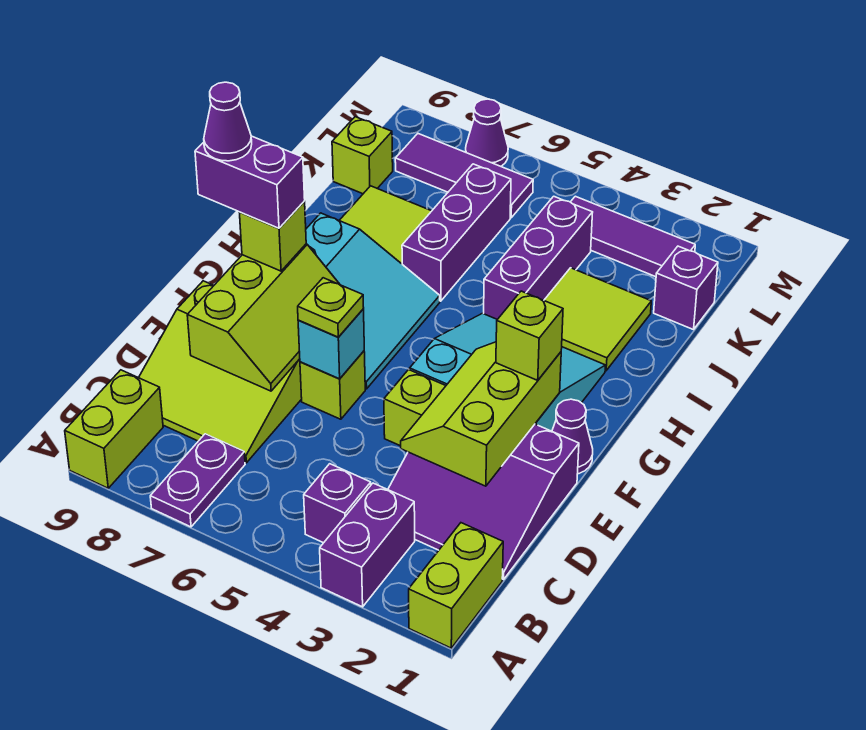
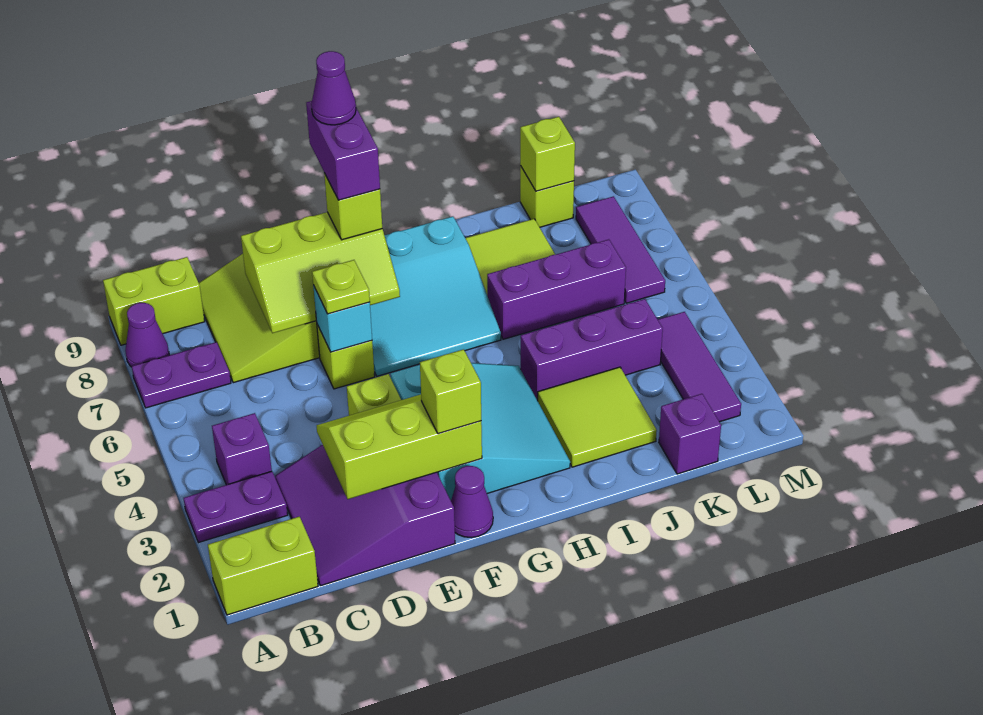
purple brick A3:B3 level 1 -> purple plate A3:B3 level 1
none -> lime brick K9 level 2
purple cone M7 level 1 -> purple cone A8 level 1

